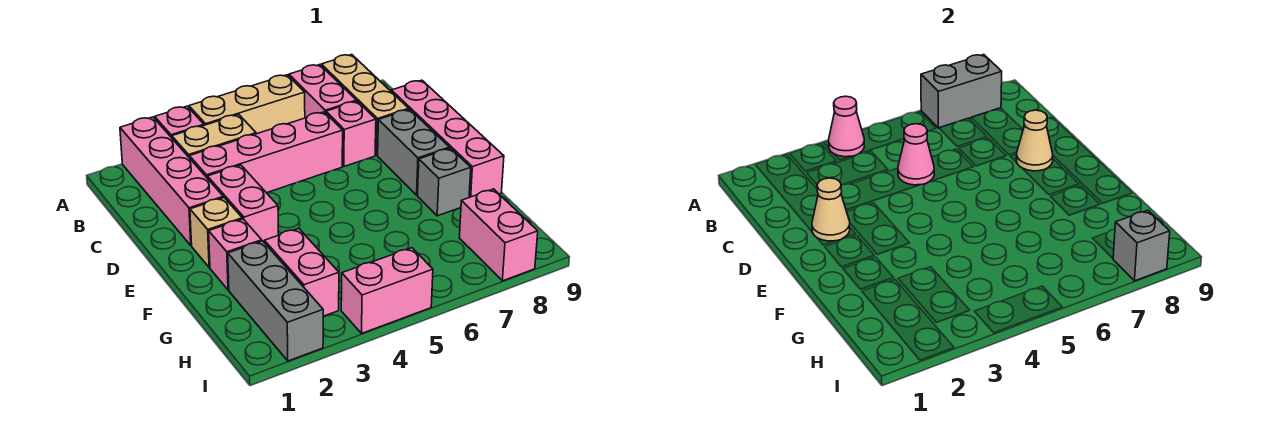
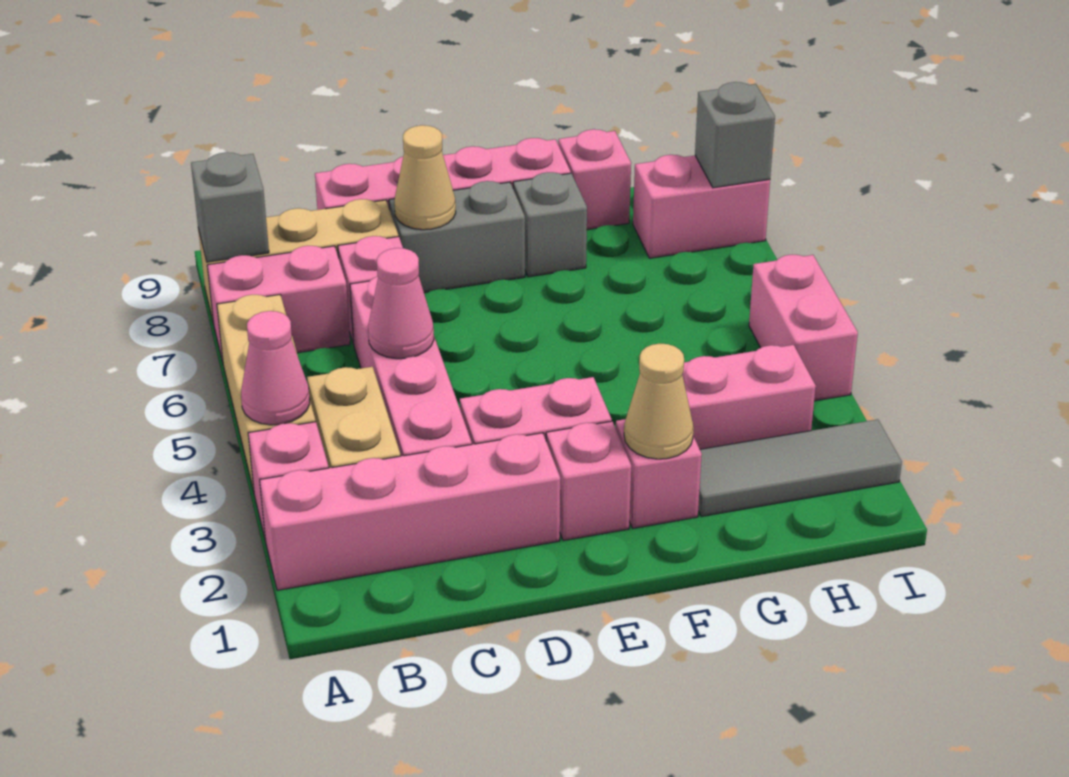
grey brick A7:A8 level 2 -> grey brick A8 level 2
tan cone D2 level 2 -> tan cone F2 level 2
tan brick E2 level 1 -> pink brick E2 level 1
grey brick G2:I2 level 1 -> grey tile G2:I2 level 1
none -> pink brick G9 level 1

